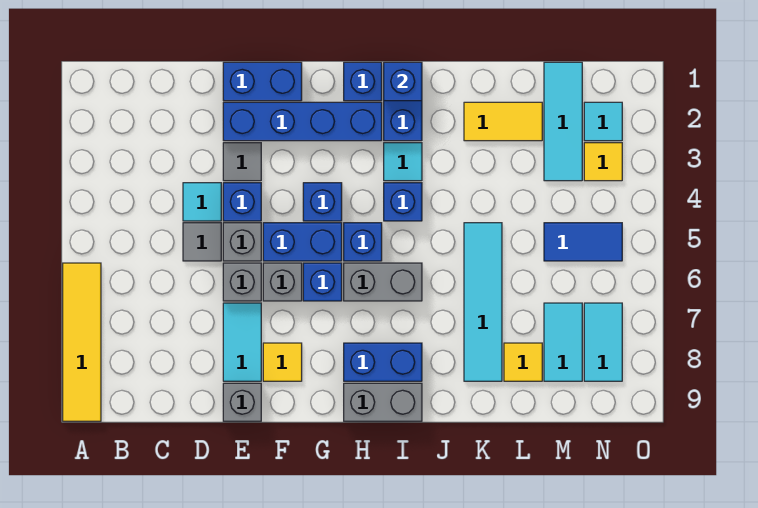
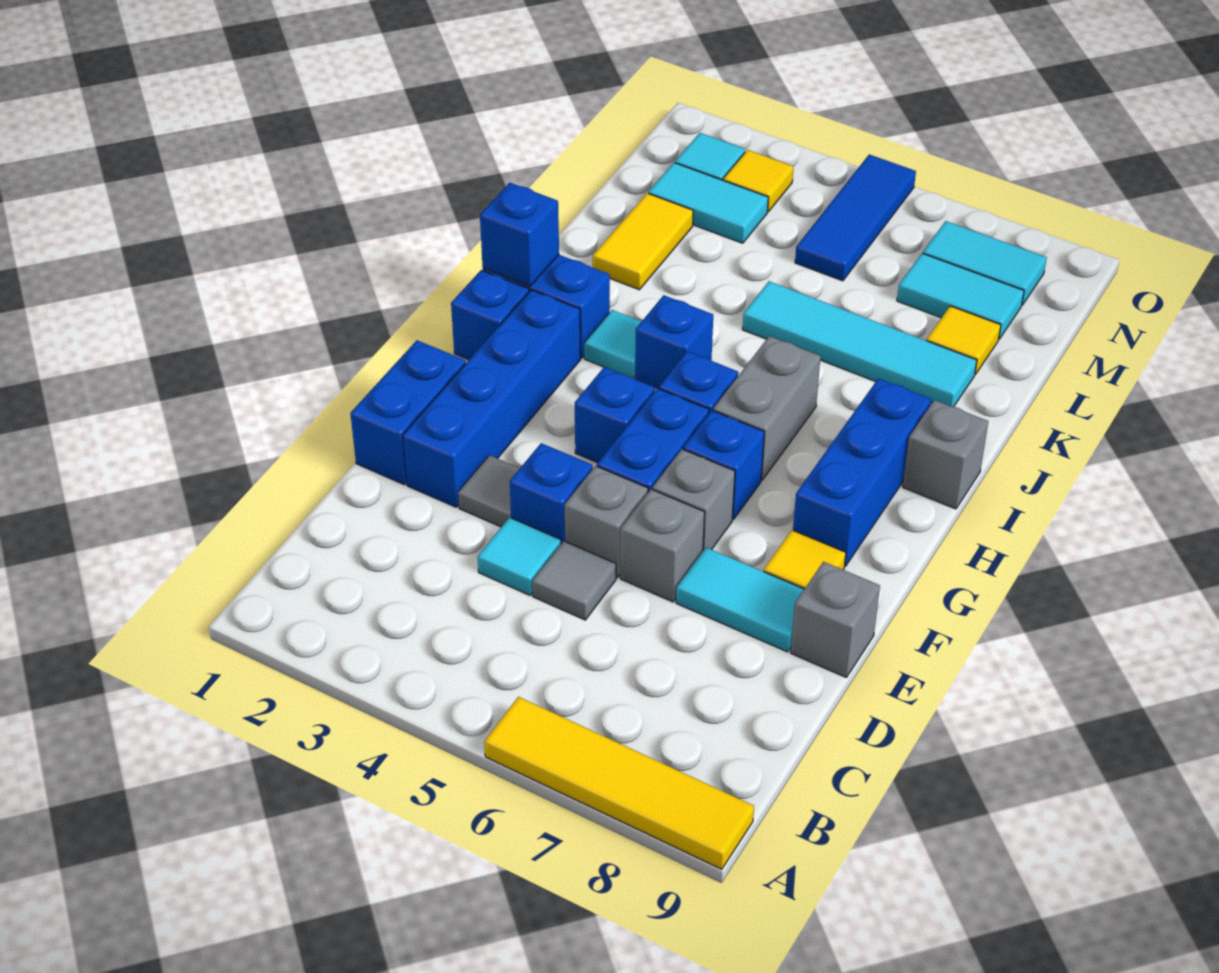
blue brick H8:I8 level 1 -> blue brick G8:I8 level 1
grey brick H9:I9 level 1 -> grey brick I9 level 1
cyan tile M1:M3 level 1 -> cyan tile M2:M3 level 1
blue tile M5:N5 level 1 -> blue tile M5:O5 level 1

